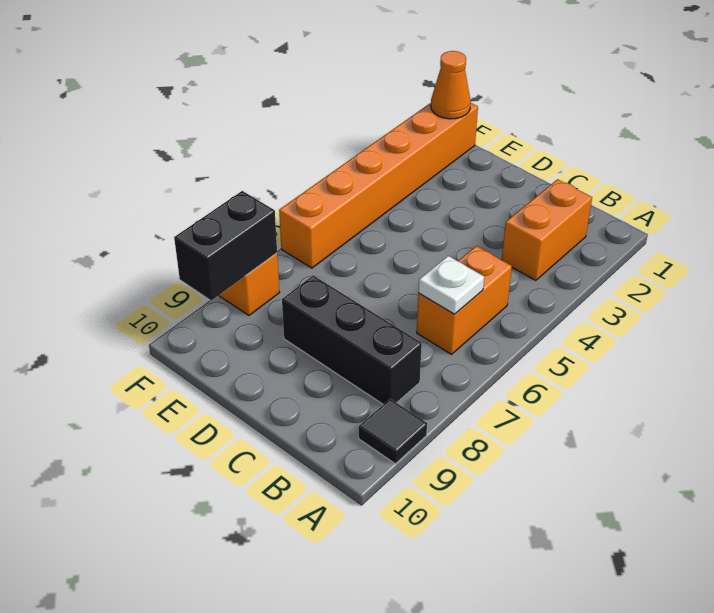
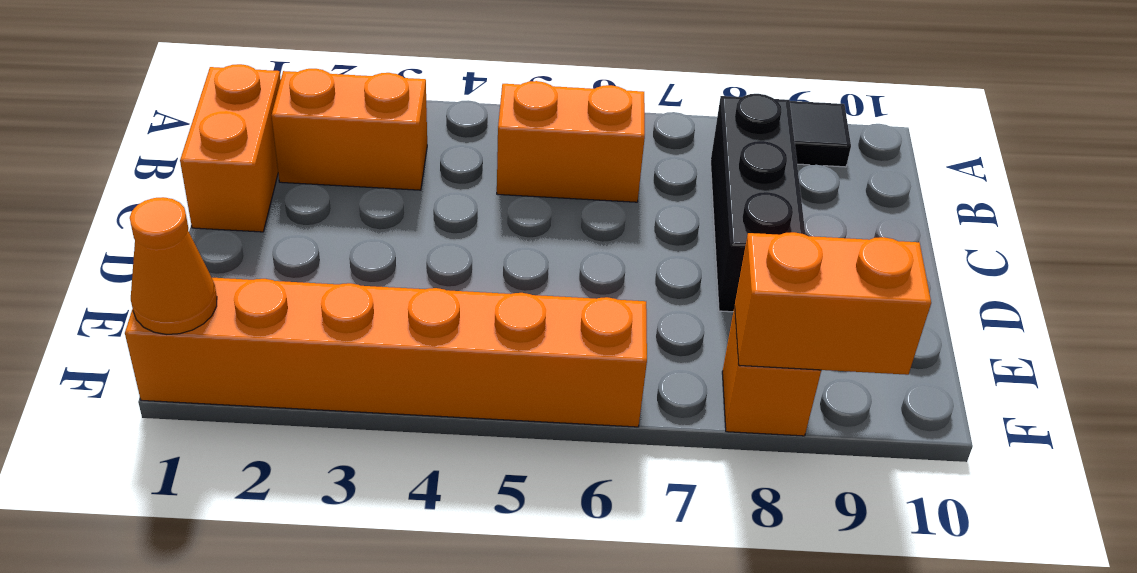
none -> orange brick B1:C1 level 1
white plate B6 level 2 -> none
black brick F8:F9 level 2 -> orange brick F8:F9 level 2

